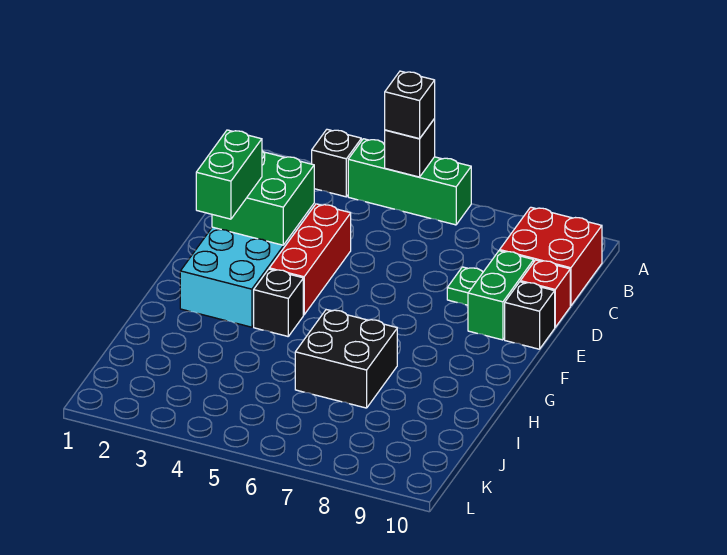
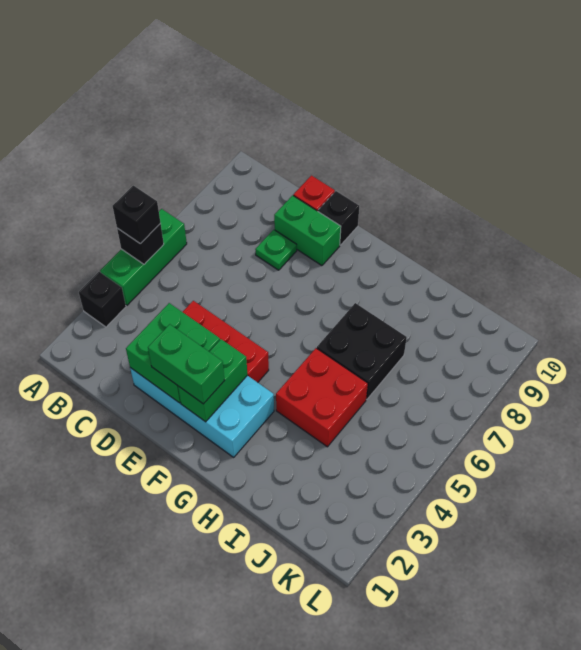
red brick B9:C10 level 1 -> red brick H4:I5 level 1
none -> green brick F2:F3 level 2
black brick G4 level 1 -> none

